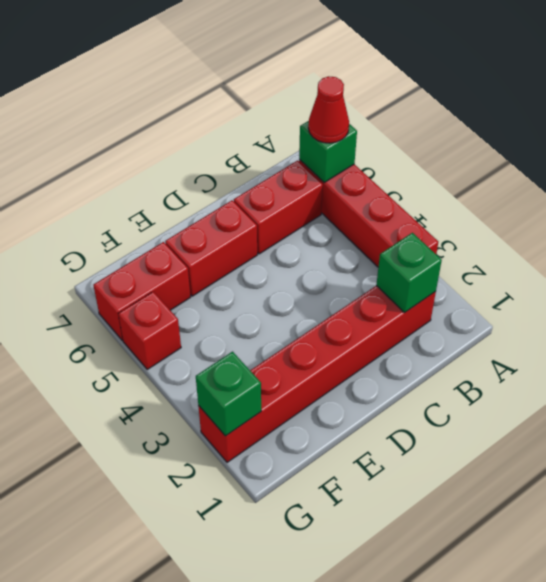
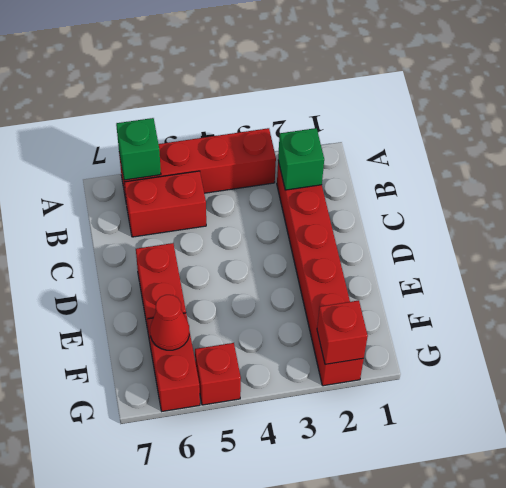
red cone A6 level 3 -> red cone F6 level 2
red brick B6:C6 level 1 -> red brick B5:B6 level 1
green brick G2 level 2 -> red brick G2 level 2

